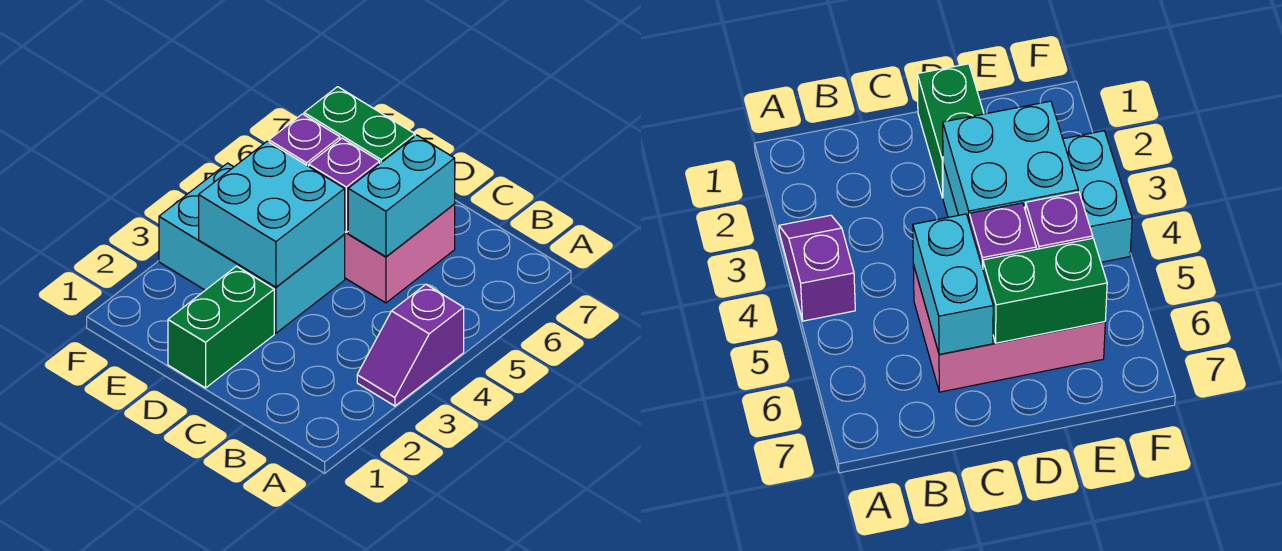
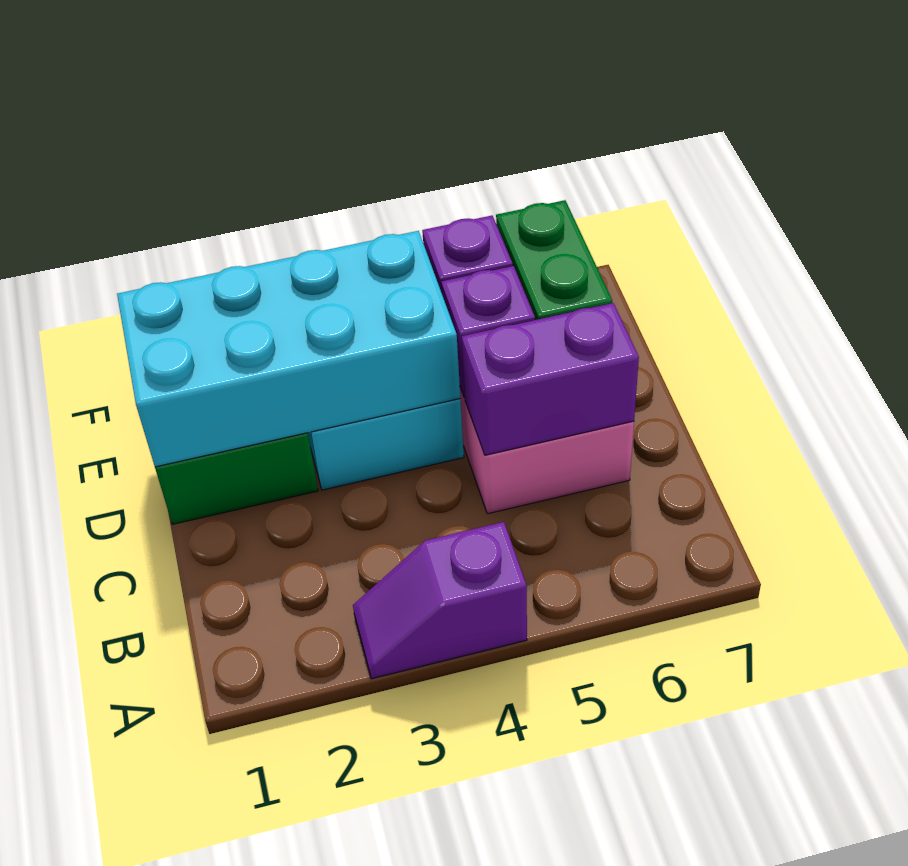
cyan brick C5:C6 level 2 -> purple brick C5:C6 level 2
cyan brick D3:E4 level 2 -> cyan brick D1:E4 level 2

